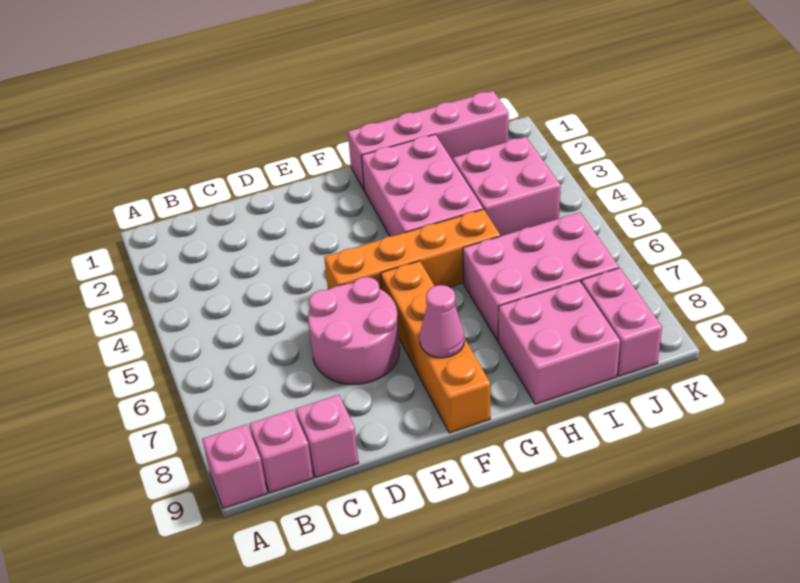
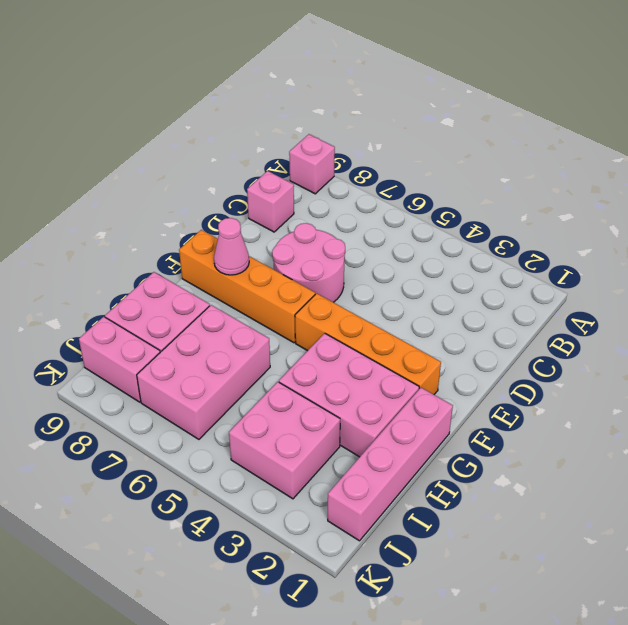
pink brick B9 level 1 -> none
orange brick E5:H5 level 1 -> orange brick F2:F5 level 1

